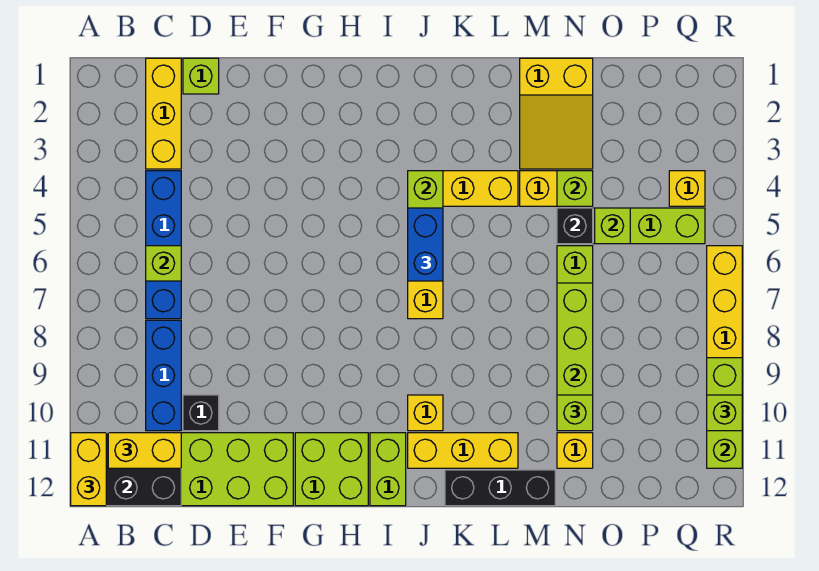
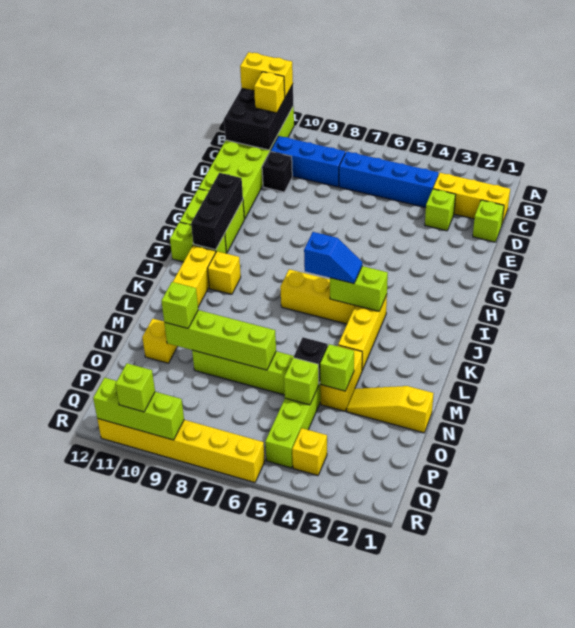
yellow brick B11:C11 level 3 -> yellow brick B11 level 3
lime brick C6 level 2 -> lime brick D3 level 1
blue brick J5:J6 level 3 -> blue slope J5:J6 level 3 top 6
black brick K12:M12 level 1 -> black brick G11:I11 level 2
yellow slope M1:N3 level 1 top 1 -> yellow slope N1:N3 level 1 top 1

